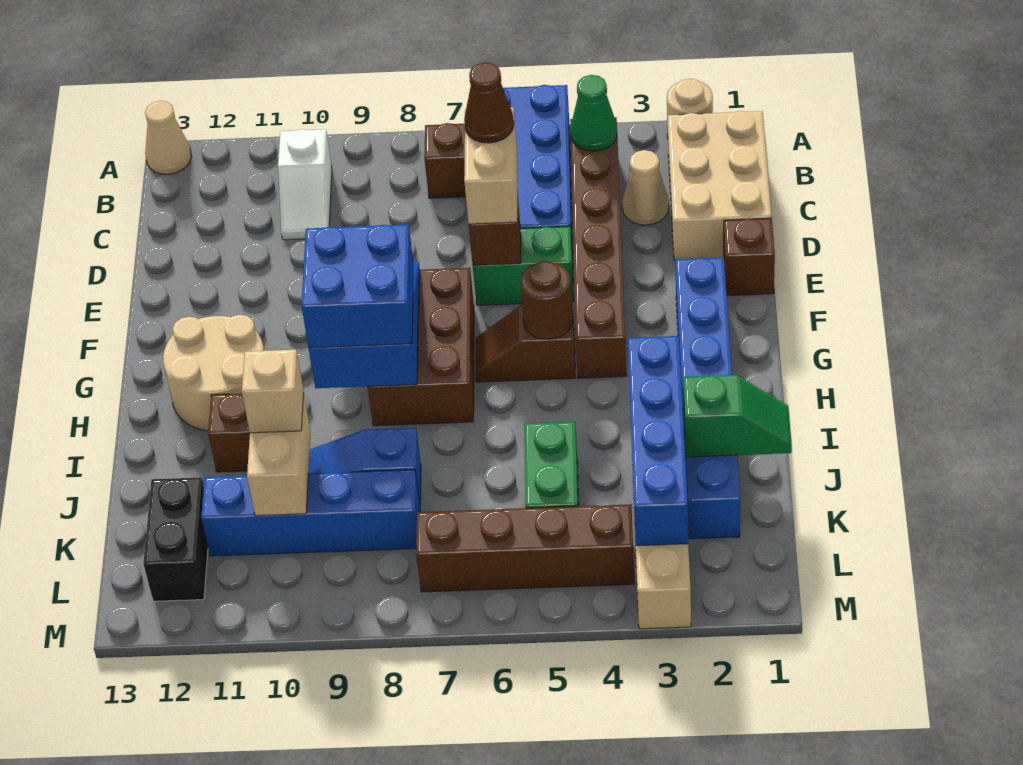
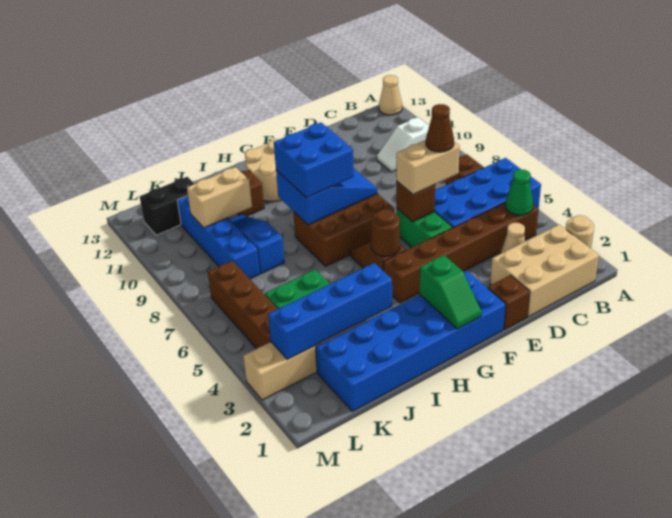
blue brick F2:K2 level 1 -> blue brick F1:K2 level 1
green slope J1:J2 level 2 top 2 -> green slope G1:G2 level 2 top 2
tan brick J10 level 3 -> none

